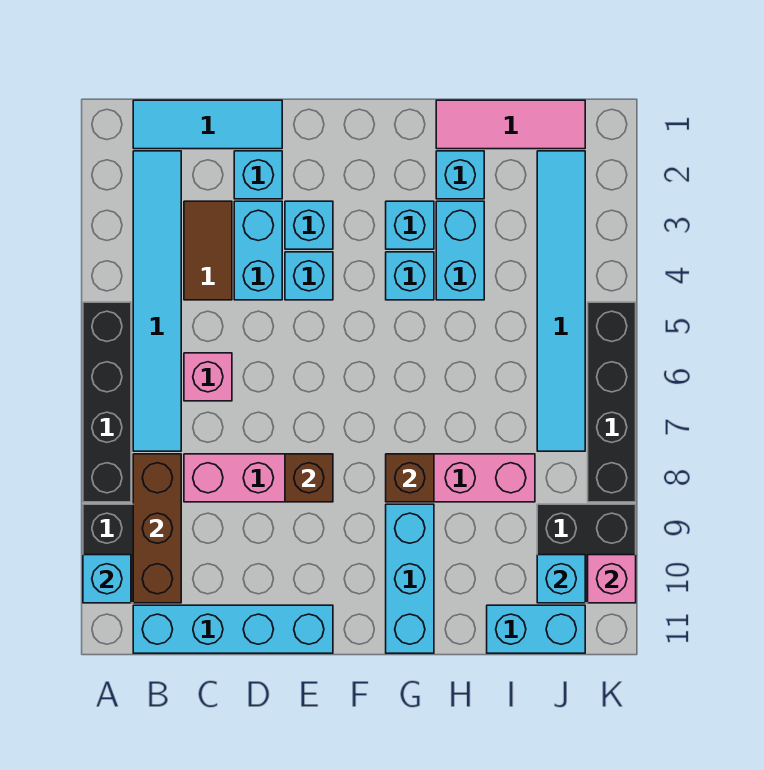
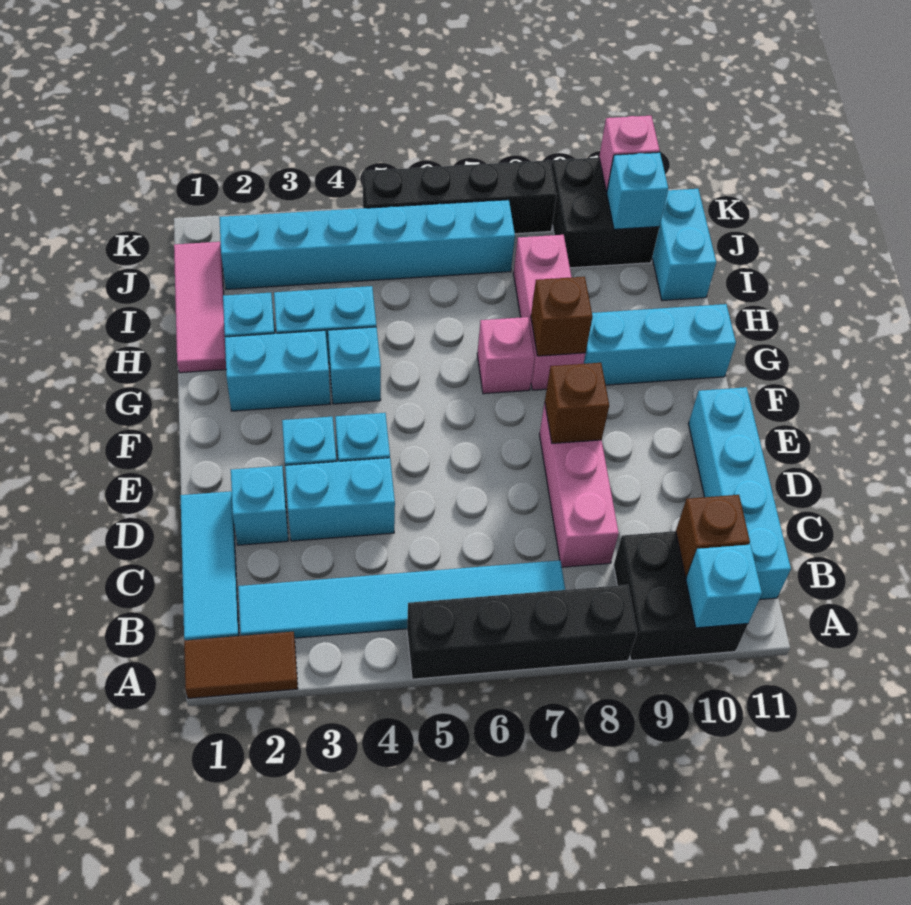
brown brick B8:B10 level 2 -> brown brick B10 level 2
brown tile C3:C4 level 1 -> brown tile A1:A2 level 1
pink brick C6 level 1 -> pink brick G7 level 1
cyan brick G3 level 1 -> cyan brick G2:G3 level 1
cyan tile J2:J7 level 1 -> cyan brick J2:J7 level 1

